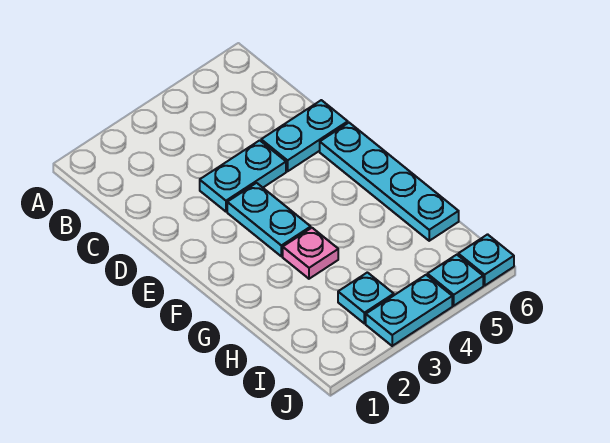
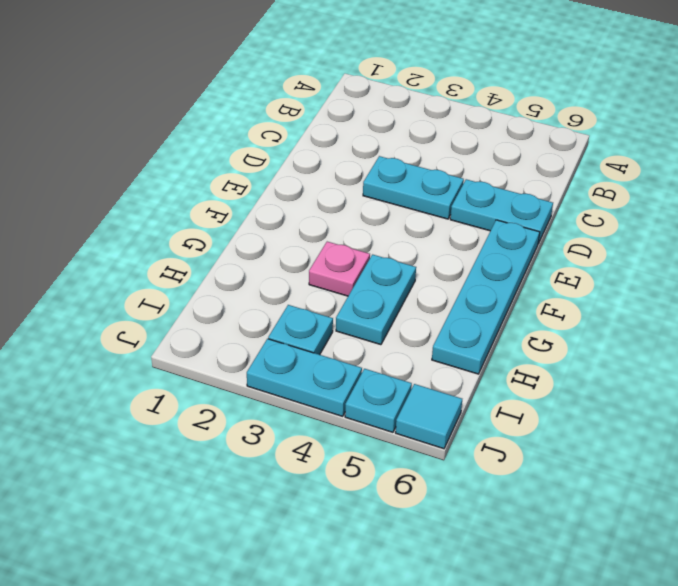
cyan plate E3:F3 level 1 -> cyan plate G4:H4 level 1
cyan plate J6 level 1 -> cyan tile J6 level 1

